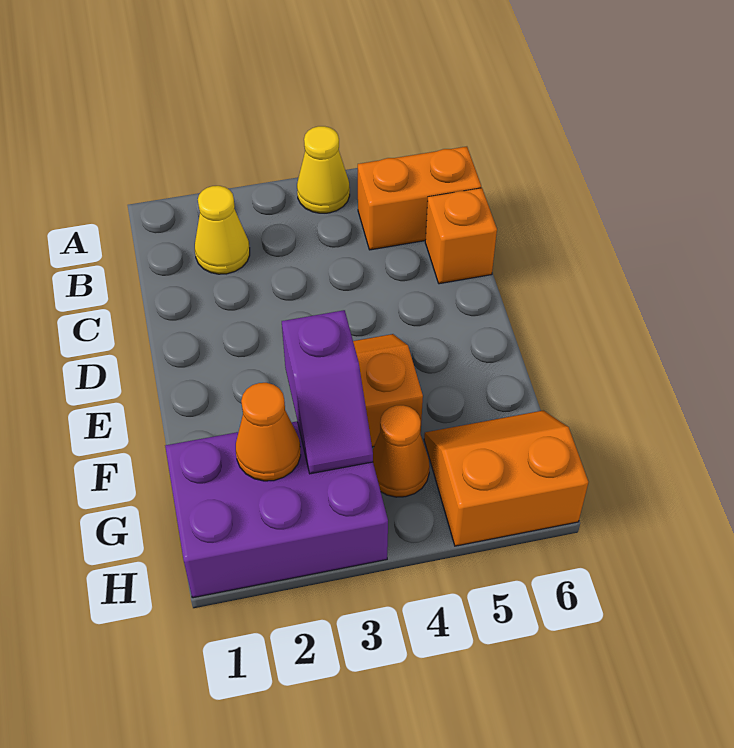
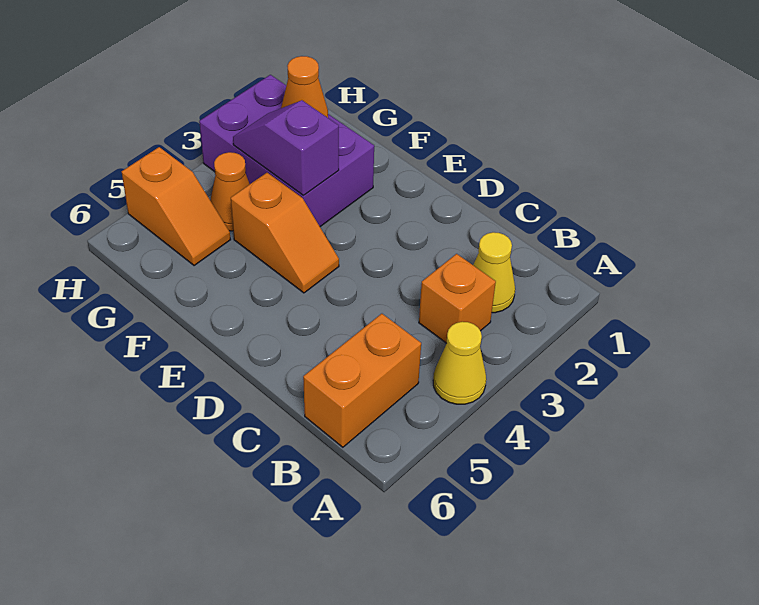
orange brick C6 level 1 -> orange brick B3 level 1
purple brick G1:H3 level 1 -> purple brick F2:H3 level 1
orange slope G5:H6 level 1 top H -> orange slope G5:H5 level 1 top H

